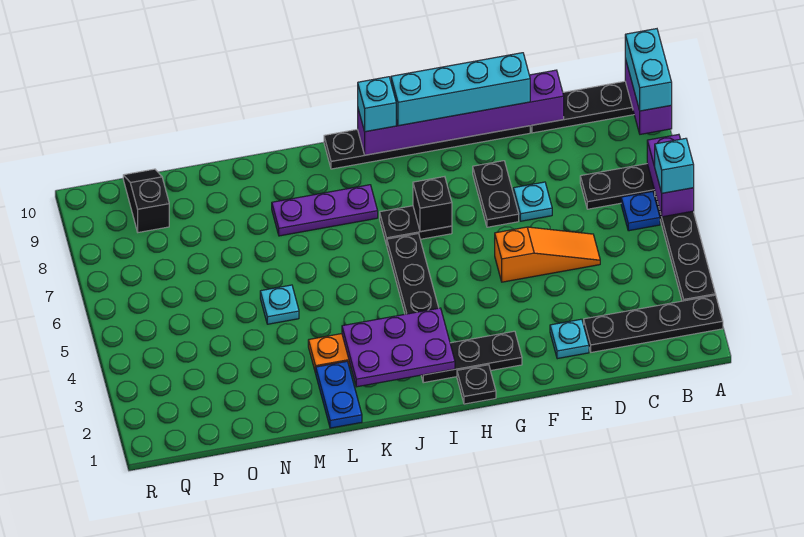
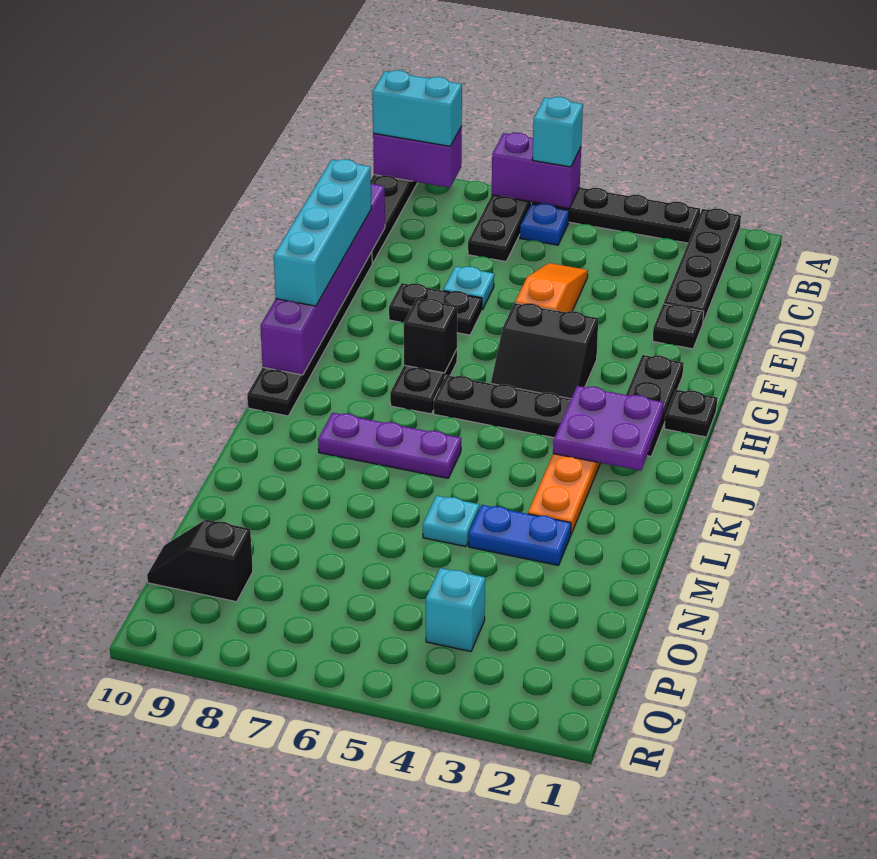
cyan plate E2 level 1 -> black plate E2 level 1
none -> black slope G4:H5 level 1 top G
purple plate I2:K3 level 2 -> purple plate I2:J3 level 2
cyan brick I10 level 3 -> cyan brick P4 level 1
purple plate J8:L8 level 1 -> purple plate K6:K8 level 1
blue plate L1:L2 level 1 -> blue plate M3:M4 level 1

